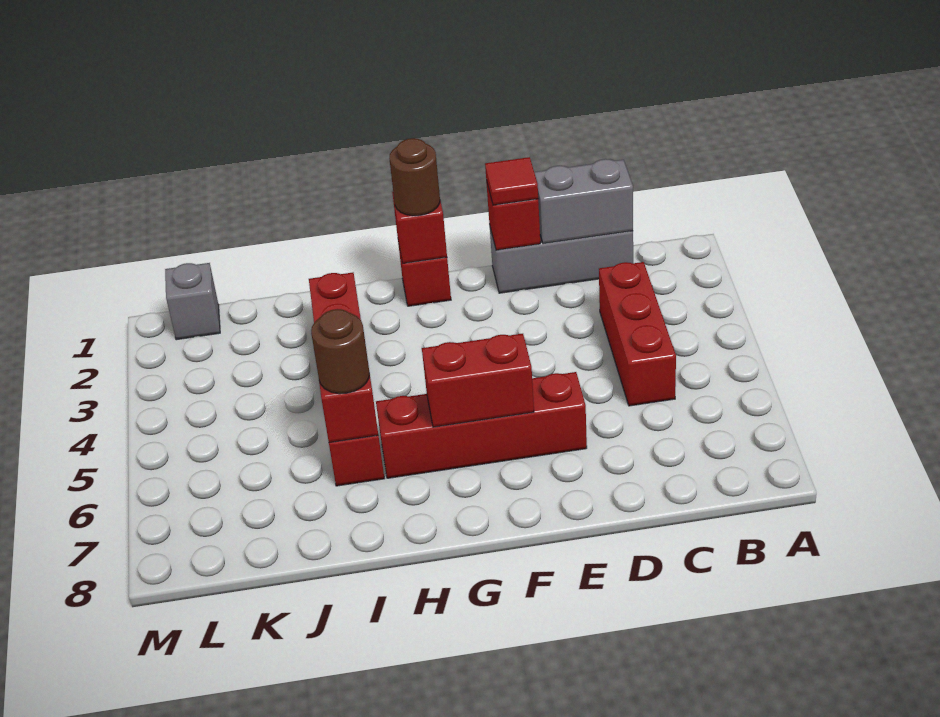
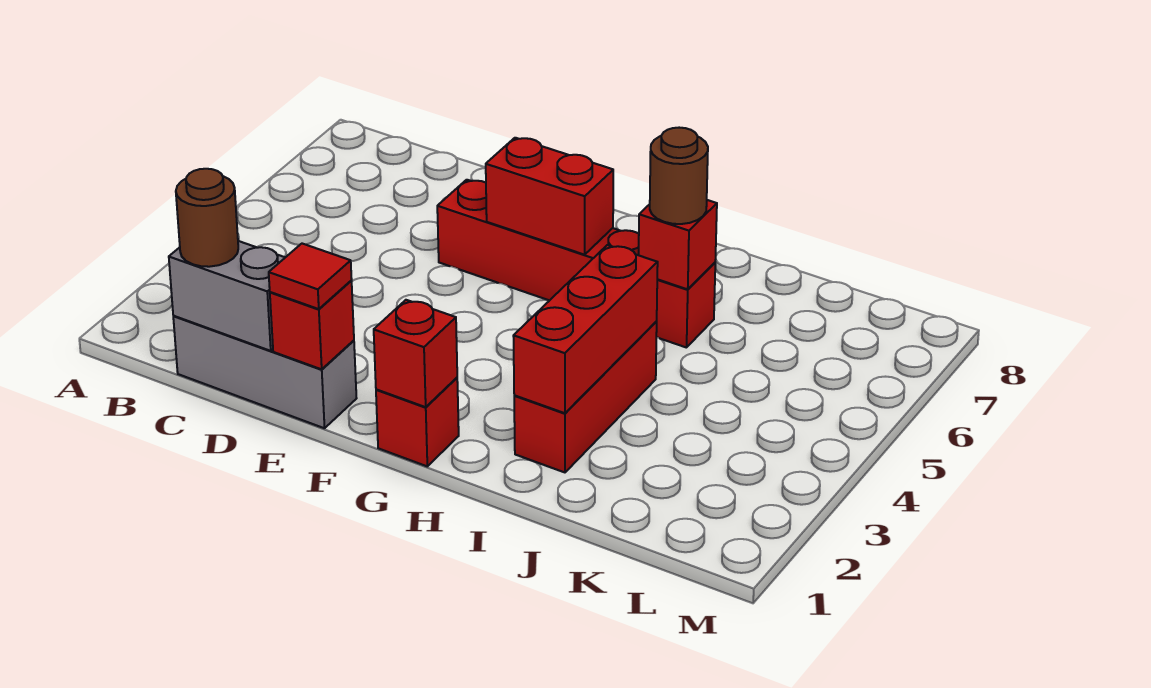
red brick C3:C5 level 1 -> red brick I2:I4 level 2
brown round brick G1 level 3 -> brown round brick C1 level 3
grey brick L1 level 1 -> none

